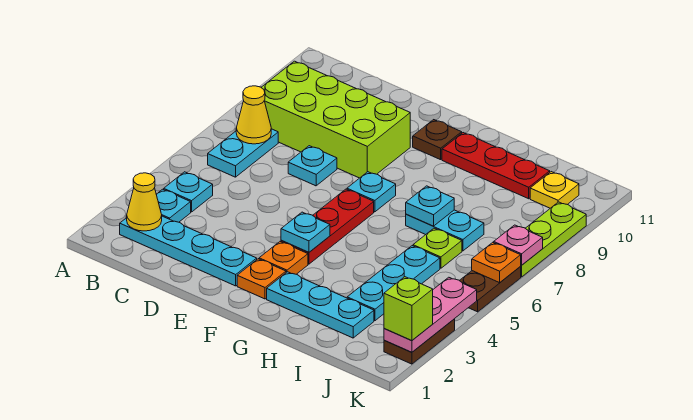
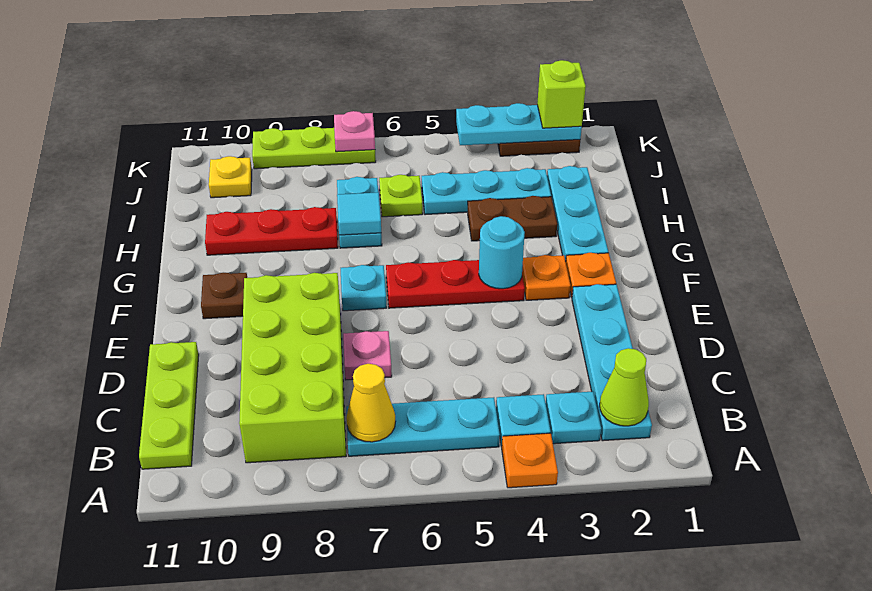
yellow cone B2 level 2 -> lime cone B2 level 2
cyan plate B6:B7 level 1 -> cyan plate B5:B7 level 1
none -> lime plate B11:D11 level 1
cyan plate D7 level 1 -> pink plate D7 level 1
cyan plate F4 level 2 -> cyan round brick F4 level 2
red plate G10:I10 level 1 -> red plate H8:H10 level 1
cyan plate H7 level 2 -> cyan tile H7 level 2
pink plate K2:K4 level 2 -> cyan plate K2:K4 level 2
brown plate K5:K6 level 1 -> brown plate H3:H4 level 1
orange plate K6 level 2 -> orange plate A4 level 1

